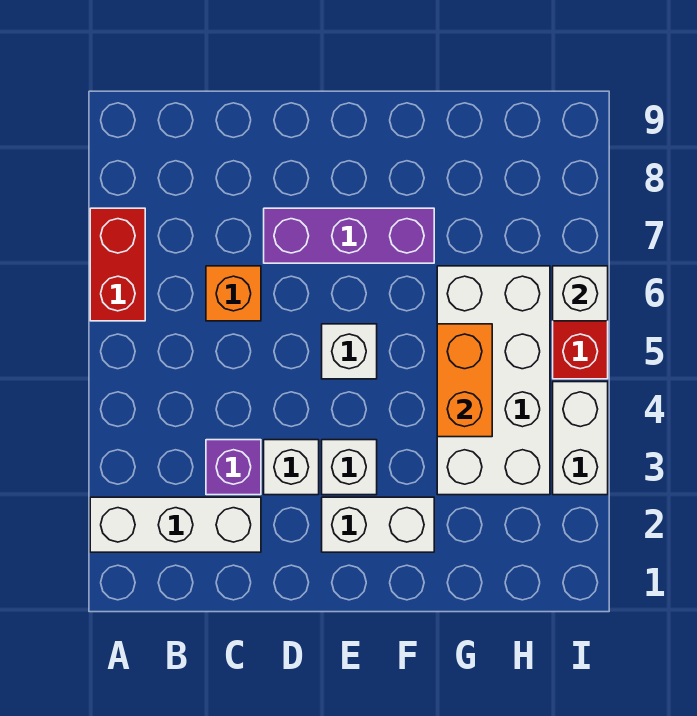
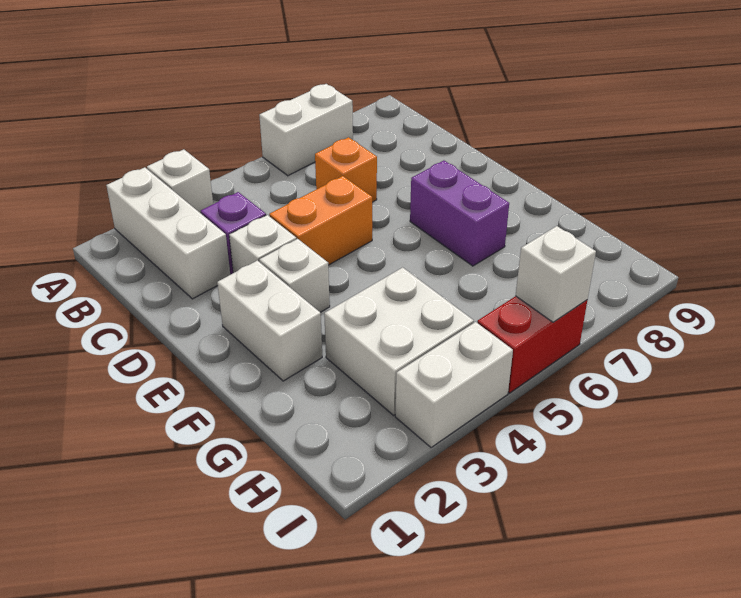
red brick A6:A7 level 1 -> white brick A6:A7 level 1
purple brick D7:F7 level 1 -> purple brick E7:F7 level 1
white brick E5 level 1 -> white brick A3 level 1
white brick G3:H6 level 1 -> white brick G3:H4 level 1
orange brick G4:G5 level 2 -> orange brick D4:D5 level 1

